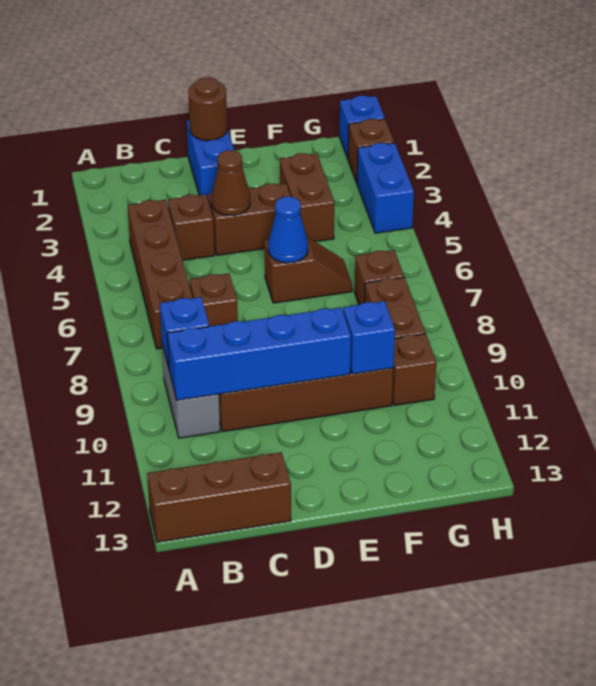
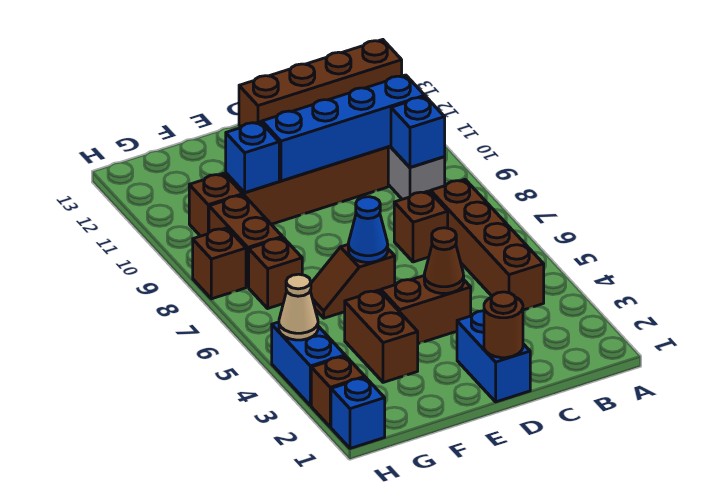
brown brick A13:C13 level 1 -> brown brick A13:D13 level 1
brown brick C4 level 1 -> brown brick H8 level 1
none -> tan cone H4 level 2

